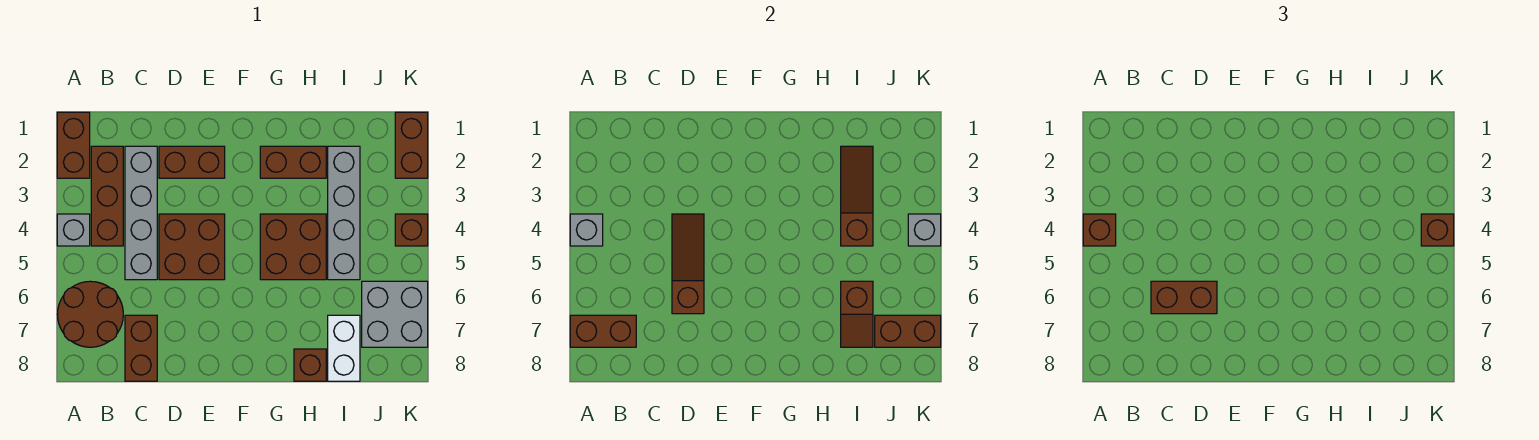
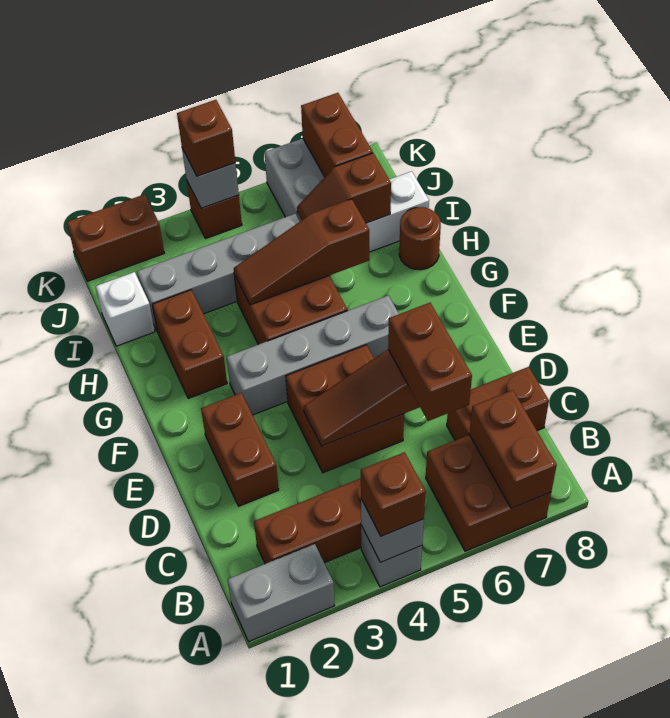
brown brick A1:A2 level 1 -> grey brick A1:A2 level 1
brown round brick A6:B7 level 1 -> brown brick A6:B7 level 1
grey brick C2:C5 level 1 -> grey brick F3:F6 level 1
brown brick H8 level 1 -> brown round brick H8 level 1
none -> white brick I1 level 1
brown slope I2:I4 level 2 top 4 -> brown slope H4:H6 level 2 top 6
brown slope I6:I7 level 2 top 6 -> brown slope I6:I7 level 2 top 7

